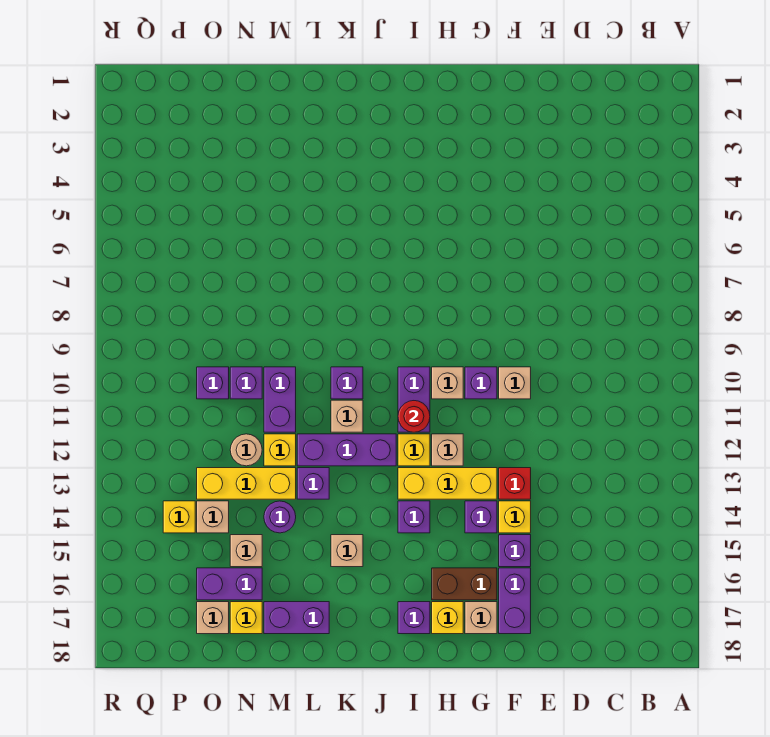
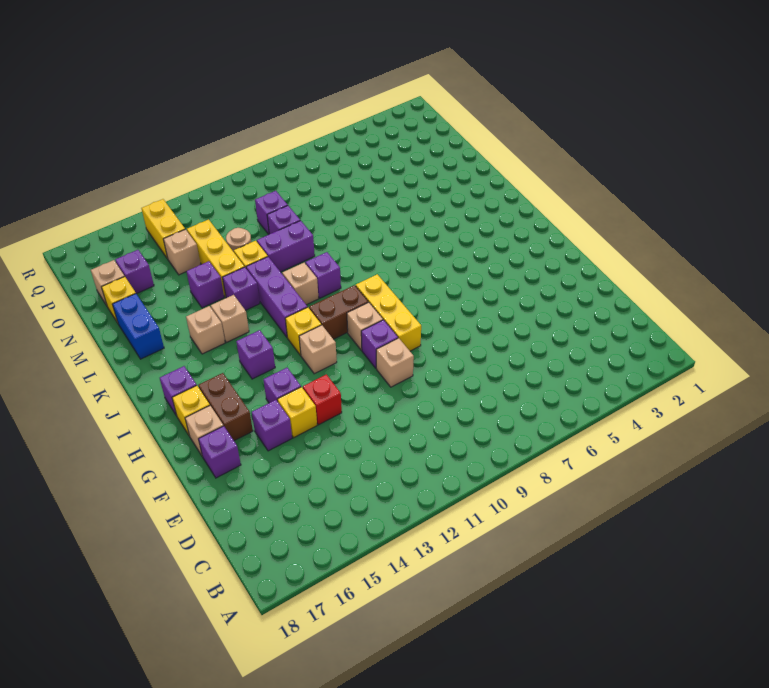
purple brick F16:F17 level 1 -> purple brick F17 level 1
yellow brick G13:I13 level 1 -> yellow brick G9:I9 level 1
purple brick I10:I11 level 1 -> brown brick I10:I11 level 1
red round brick I11 level 2 -> none
purple brick L17:M17 level 1 -> blue brick L17:M17 level 1
purple round brick M14 level 1 -> purple brick M14 level 1
tan brick N15 level 1 -> tan brick K14 level 1
purple brick N16:O16 level 1 -> purple brick O16 level 1
yellow brick P14 level 1 -> yellow brick P14:Q14 level 1

